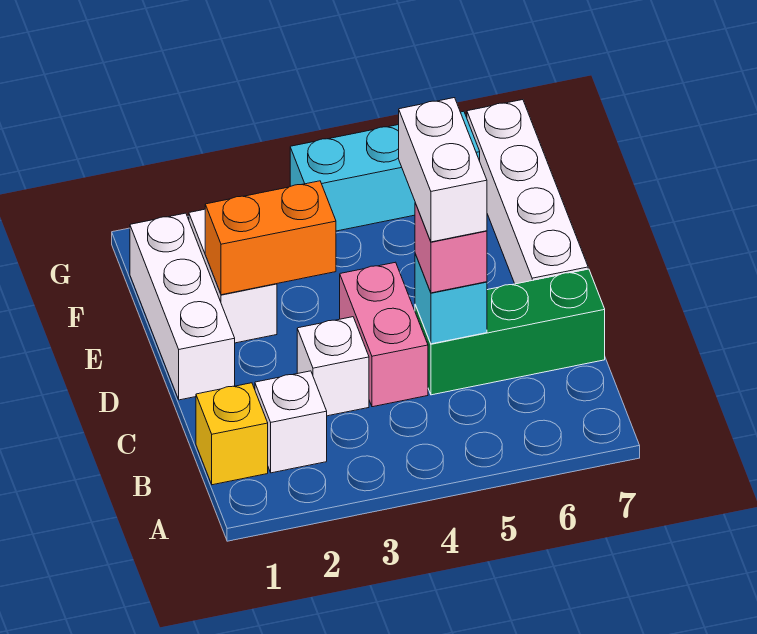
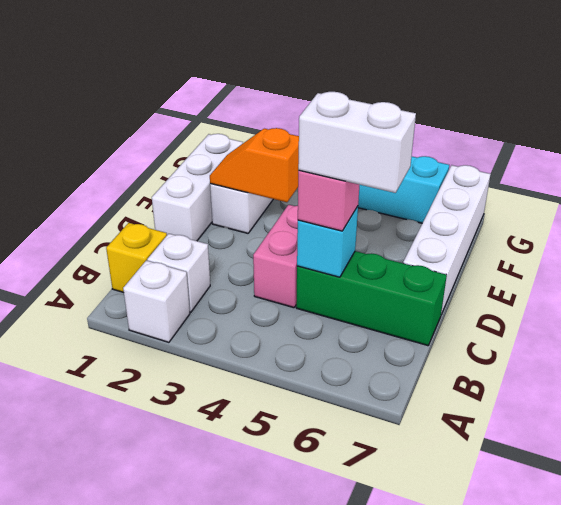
white brick C3 level 1 -> white brick A2 level 1
white brick C5:D5 level 4 -> white brick C5:C6 level 4
orange brick E2:E3 level 2 -> orange slope E2:E3 level 2 top 3

